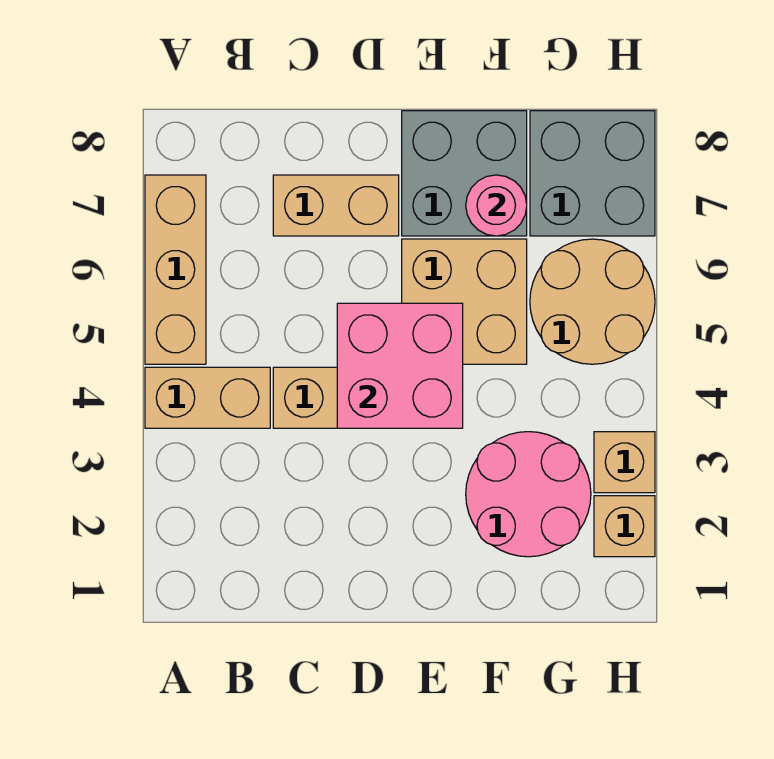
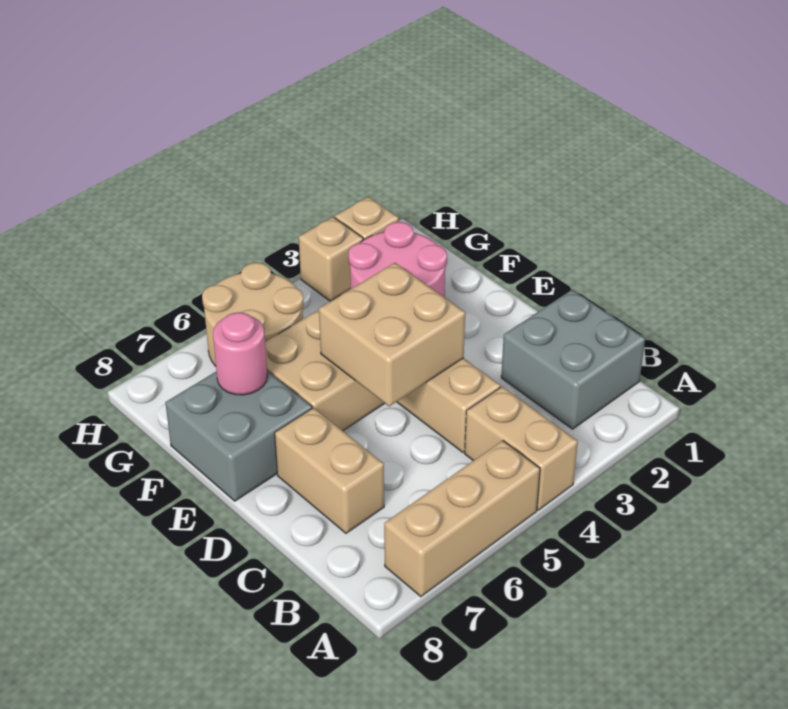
pink brick D4:E5 level 2 -> tan brick D4:E5 level 2
grey brick G7:H8 level 1 -> grey brick B1:C2 level 1

